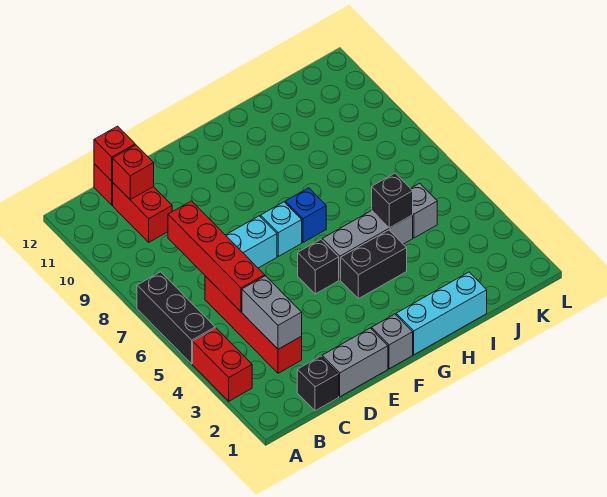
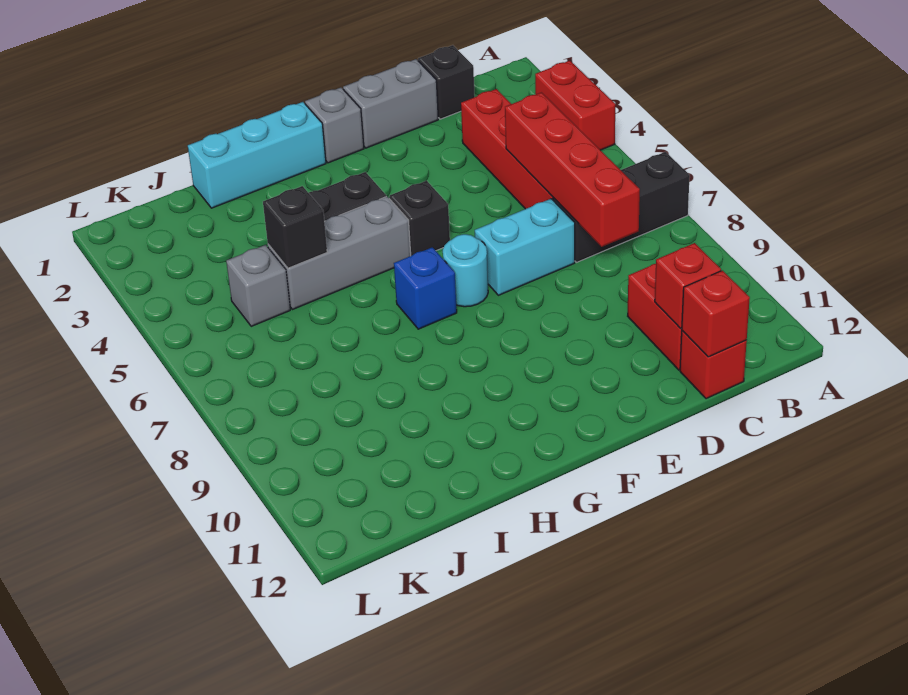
black brick A5:A7 level 1 -> black brick A7:C7 level 1
grey brick C3:C4 level 2 -> none
cyan brick F7 level 1 -> cyan round brick F7 level 1

